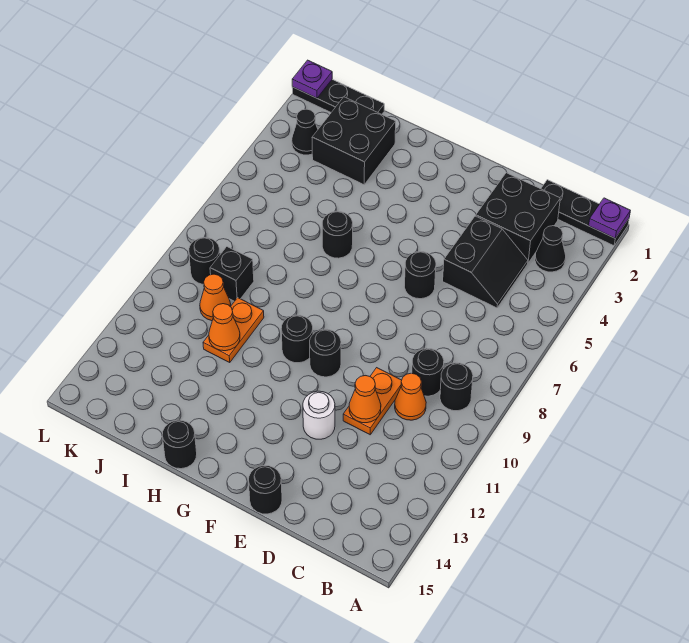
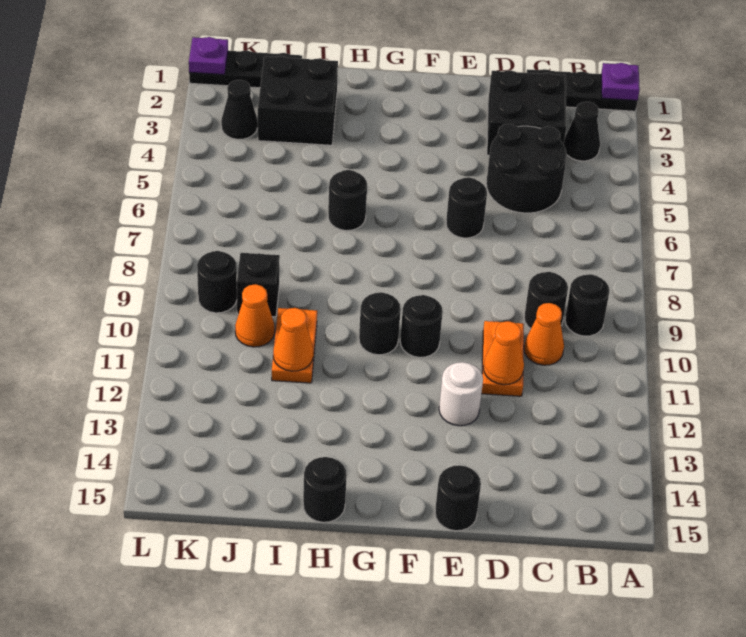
black slope C4:D5 level 1 top D -> black round brick C4:D5 level 1

